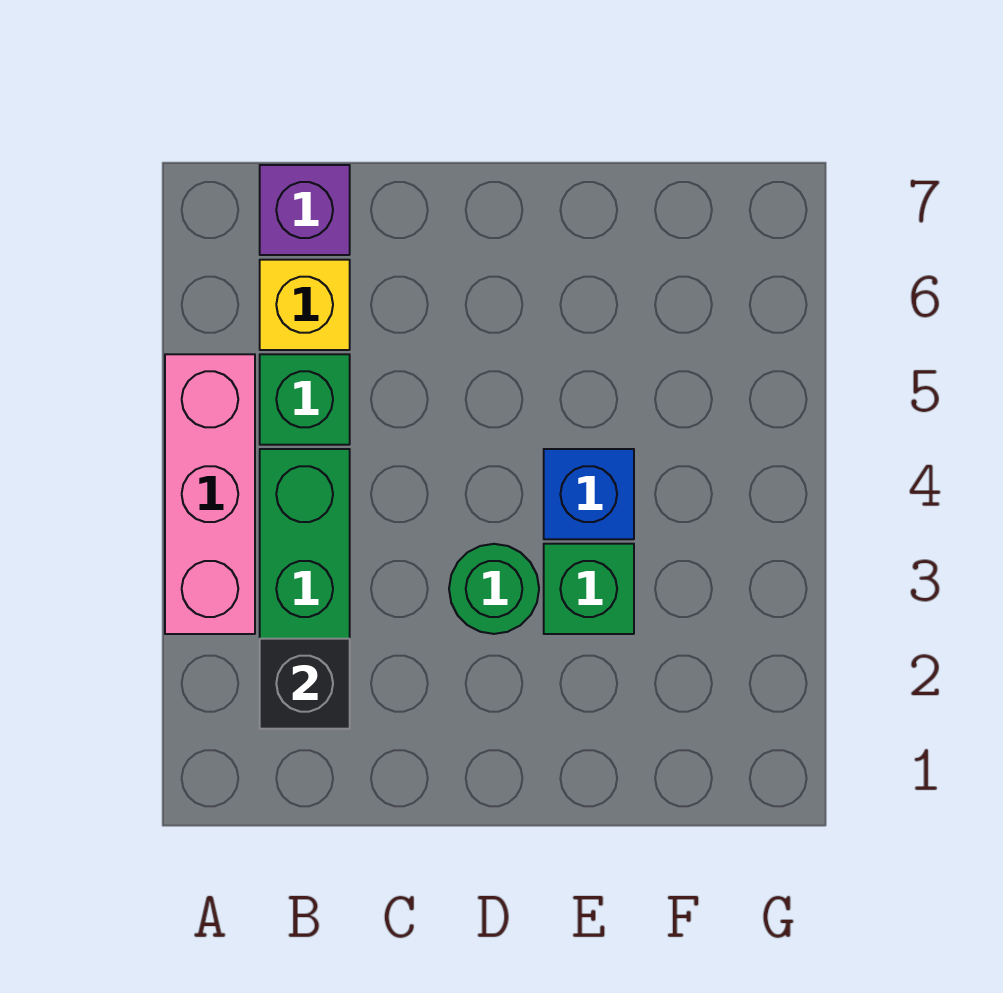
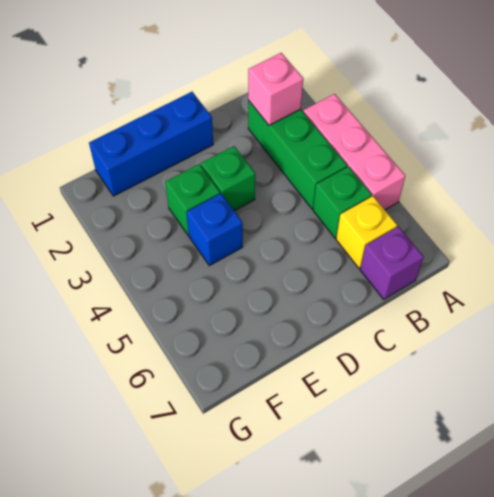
black brick B2 level 2 -> pink brick B2 level 2
none -> blue brick D1:F1 level 1
green round brick D3 level 1 -> green brick D3 level 1

